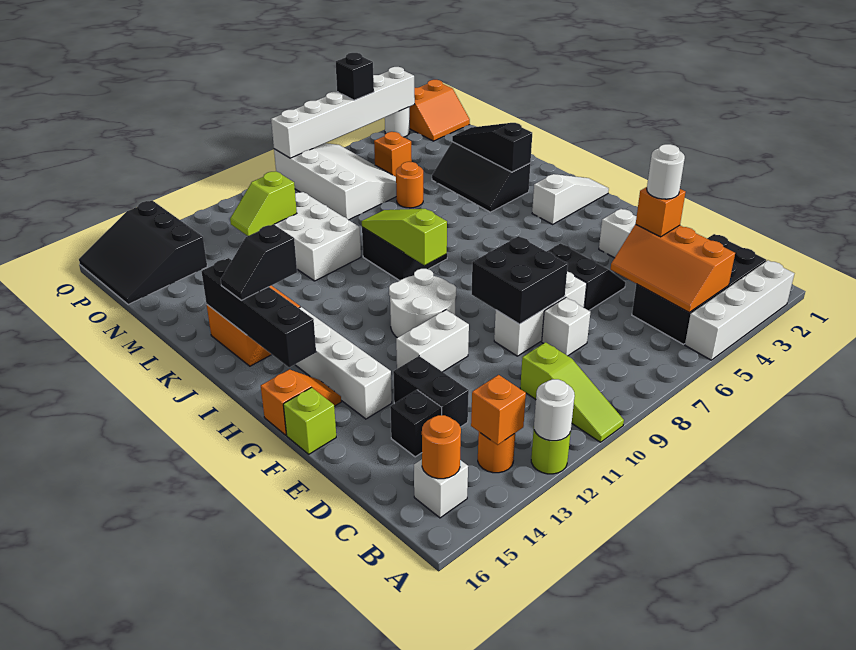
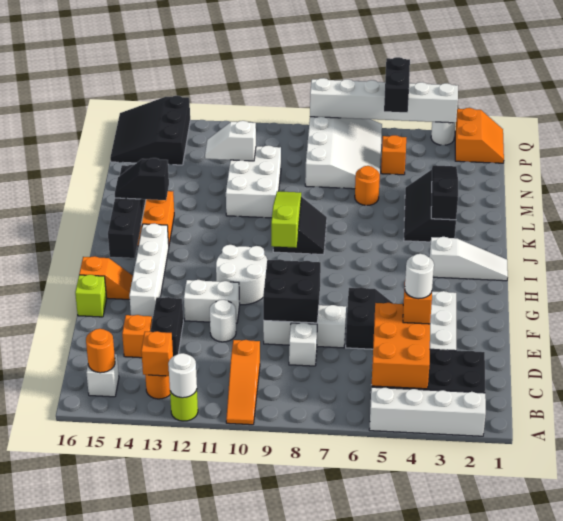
lime slope A10:C10 level 1 top C -> orange slope A10:C10 level 1 top C
orange slope B4:D5 level 2 top 4 -> orange brick B4:D5 level 2
black brick D14 level 1 -> orange brick D14 level 1
none -> white round brick E11 level 1
lime slope N11:N12 level 2 top 11 -> white slope N11:N12 level 2 top 11
orange slope P1:Q2 level 1 top Q -> orange slope P1:Q2 level 1 top 2
black brick Q5 level 3 -> black brick P5:Q5 level 3

